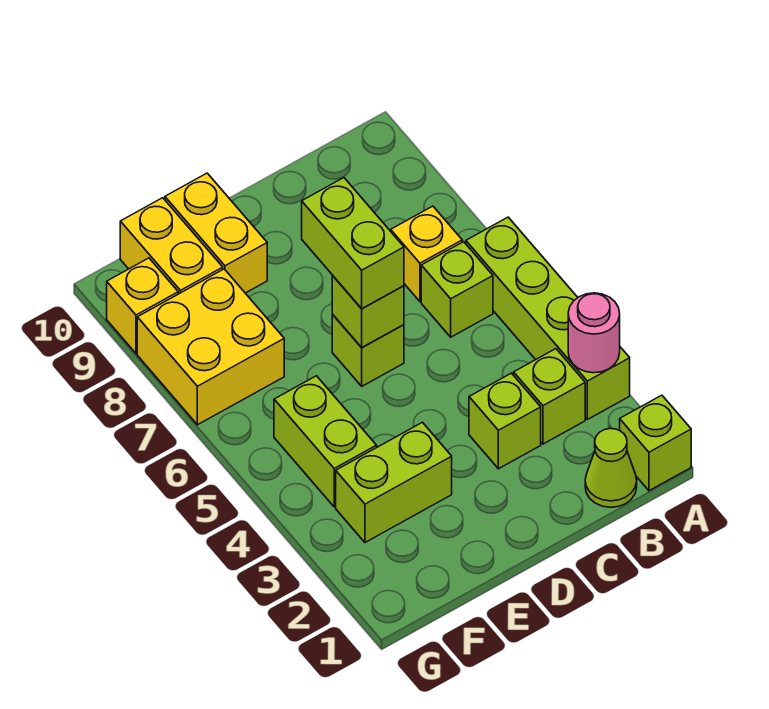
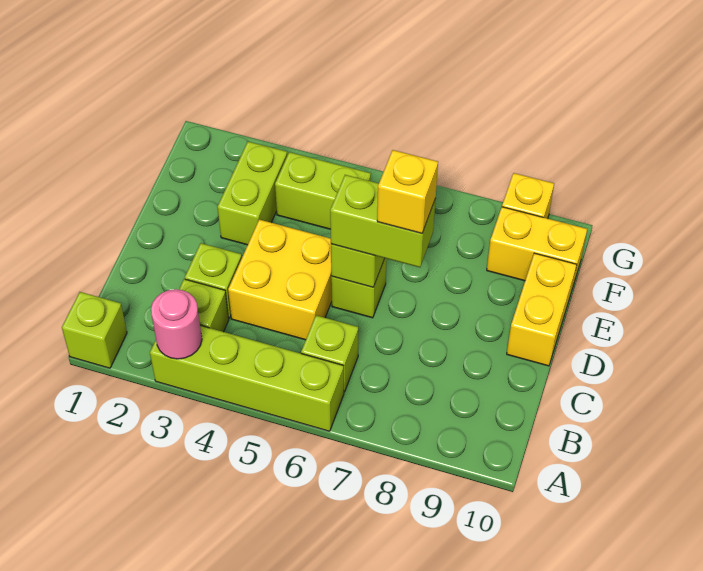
lime cone B1 level 1 -> none
yellow brick B7 level 1 -> yellow brick D7 level 4
yellow brick E9:E10 level 1 -> yellow brick D10:E10 level 1
yellow brick F7:G8 level 1 -> yellow brick C4:D5 level 1

